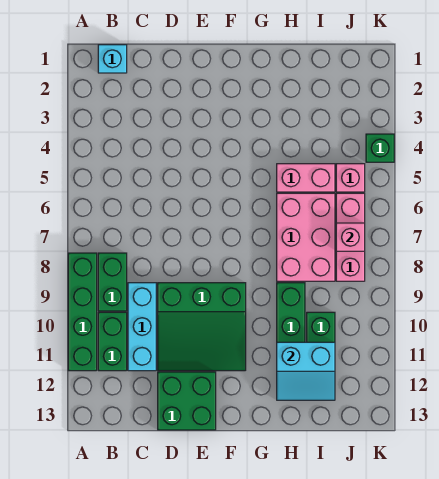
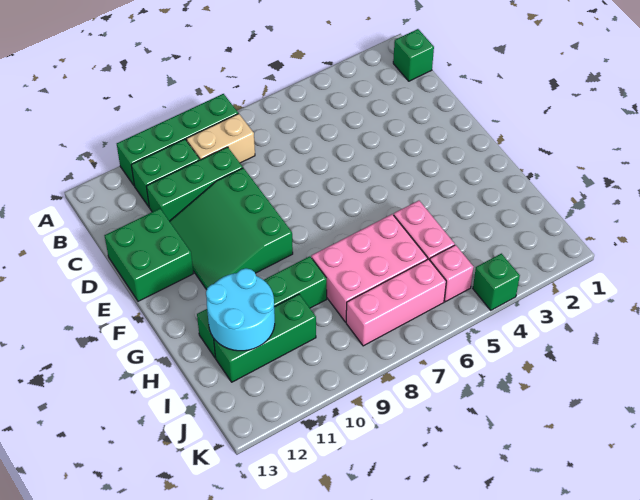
cyan brick B1 level 1 -> green brick B1 level 1
green brick B8:B9 level 1 -> tan brick B8:B9 level 1
cyan brick C9:C11 level 1 -> green brick C9:C11 level 1
cyan slope H11:I12 level 2 top 11 -> cyan round brick H11:I12 level 2
pink brick J7 level 2 -> none

